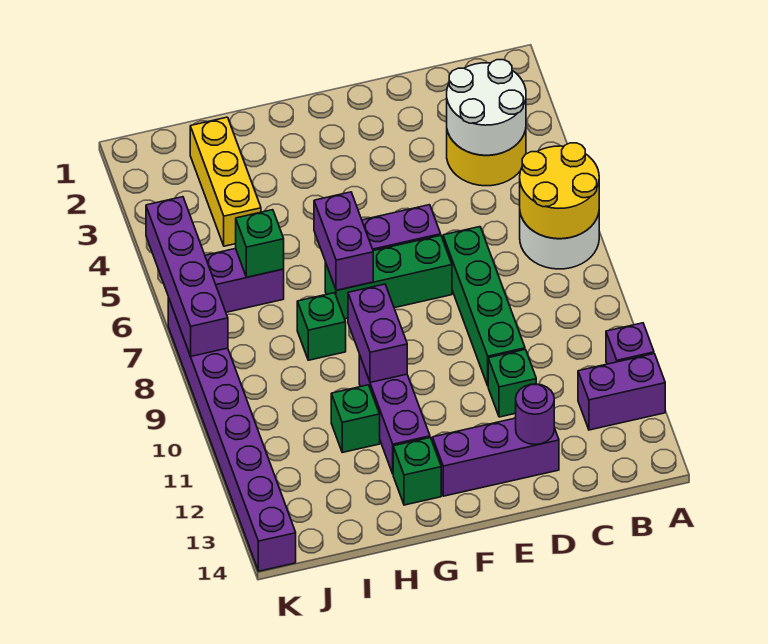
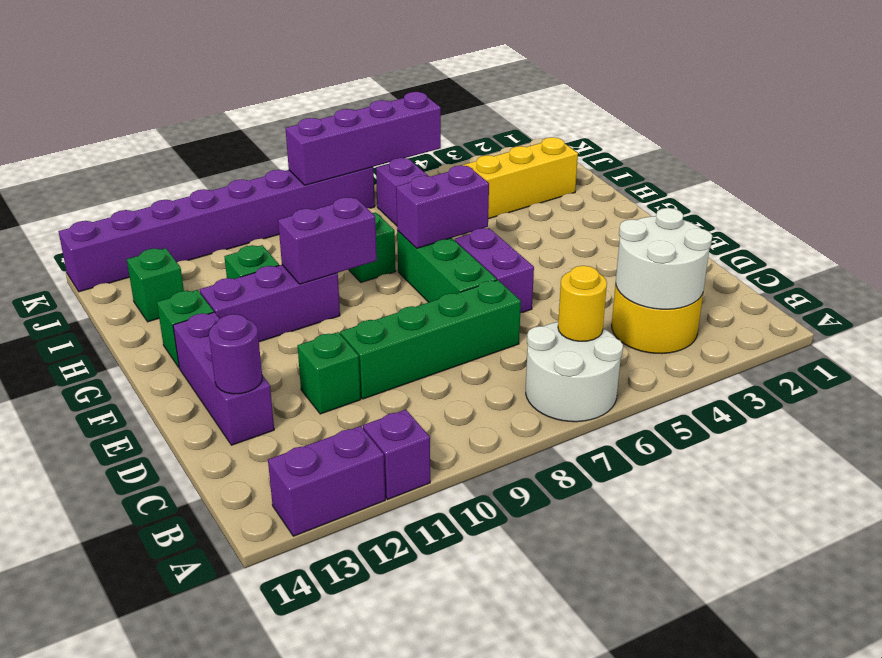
yellow round brick A6:B7 level 2 -> yellow round brick B6 level 2
purple brick A12:B12 level 1 -> purple brick A12:A13 level 1
green brick I6 level 2 -> green brick I13 level 1

